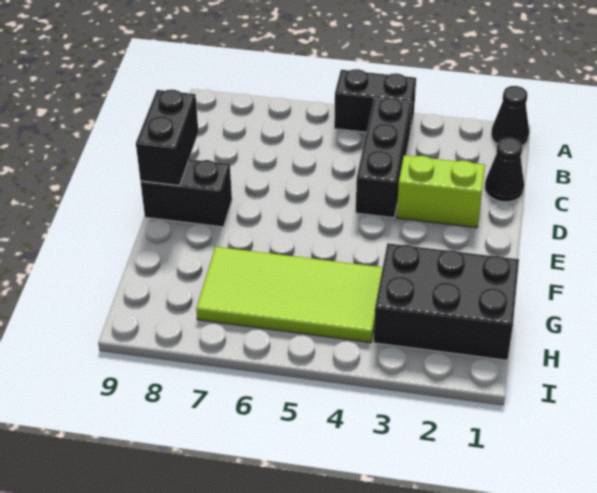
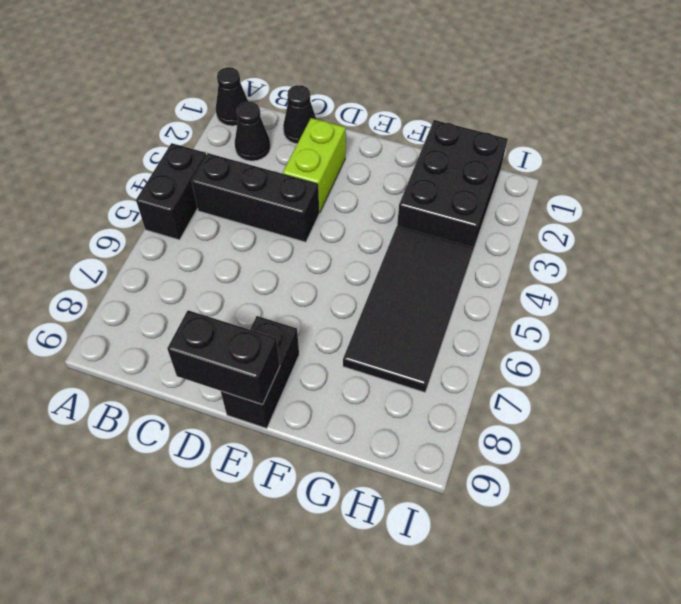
none -> black cone B2 level 1
lime tile G4:H7 level 1 -> black tile G4:H7 level 1

